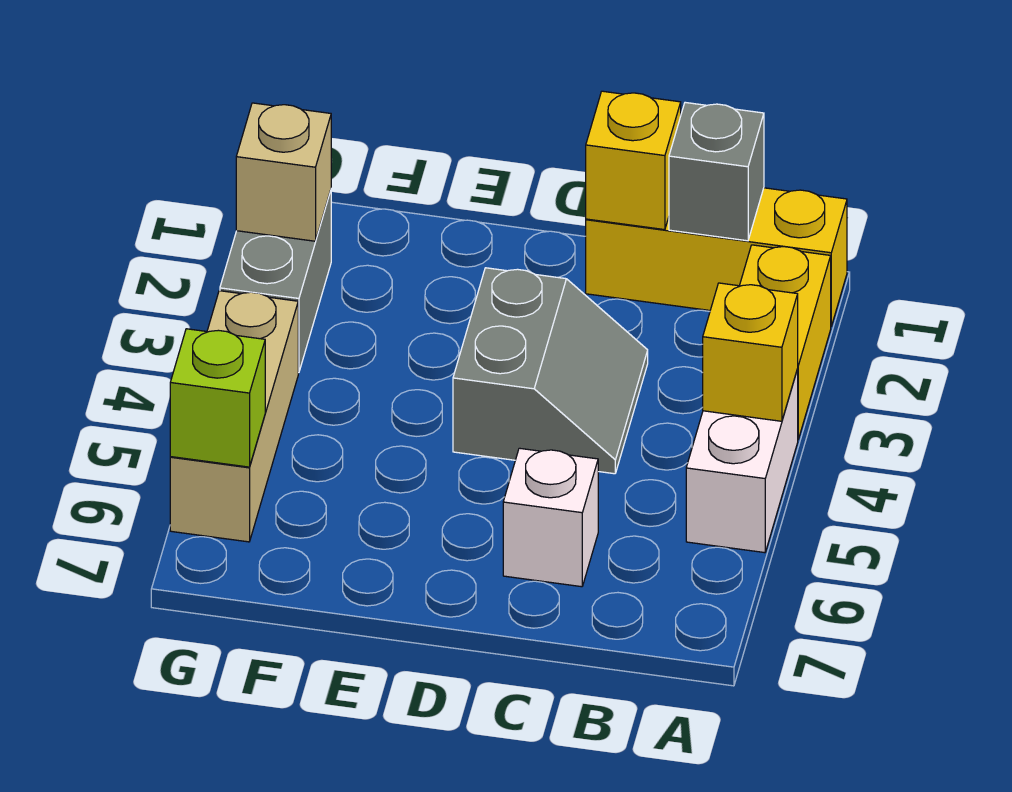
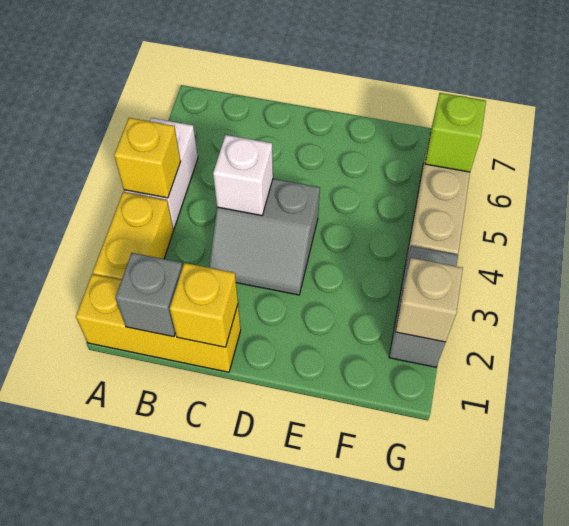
grey slope C3:D4 level 1 top D -> grey slope C3:D4 level 1 top 4
white brick C6 level 1 -> white brick C4 level 2

